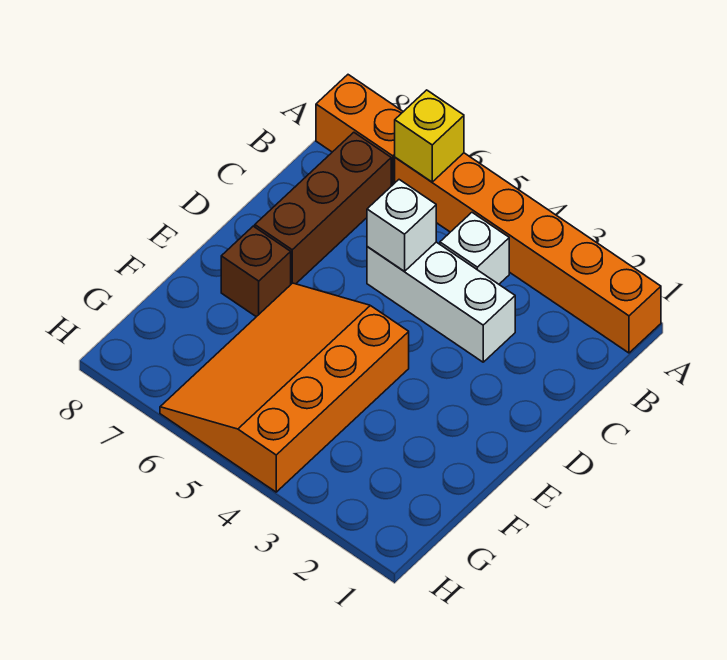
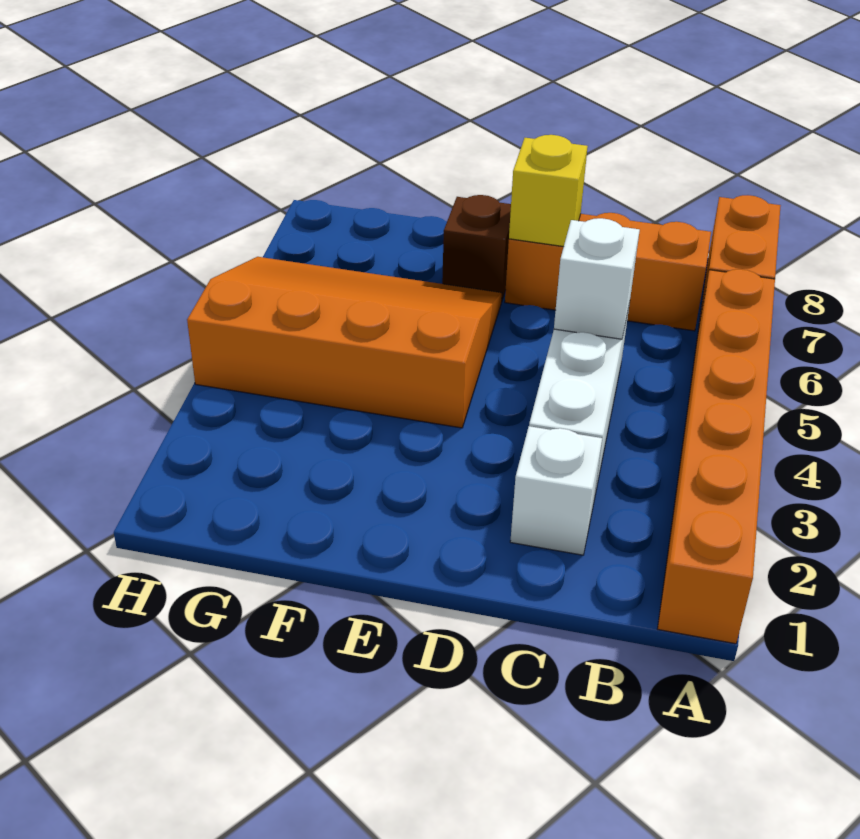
yellow brick A6 level 2 -> yellow brick D7 level 2
white brick B4 level 1 -> white brick C2 level 1
brown brick B7:D7 level 1 -> orange brick B7:D7 level 1

